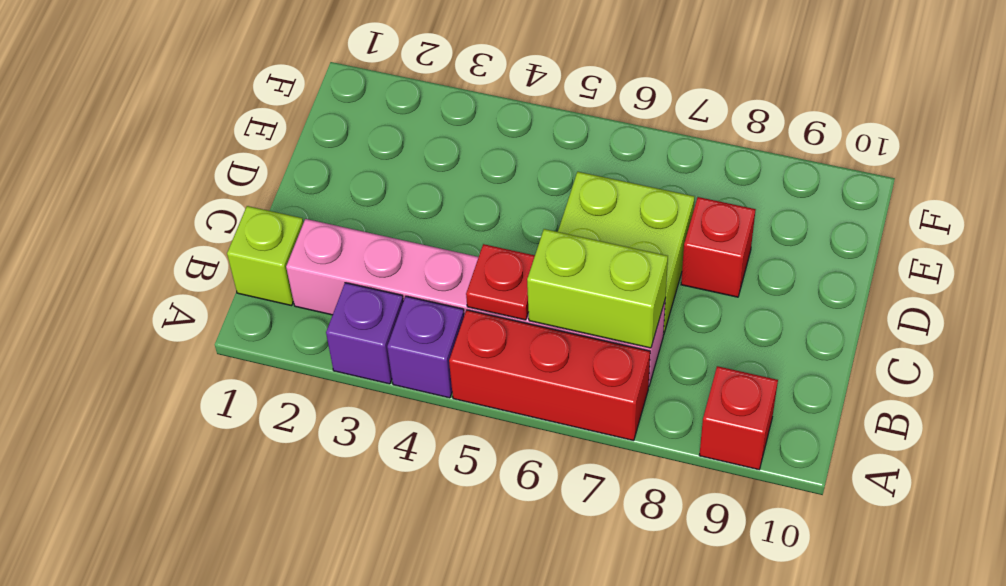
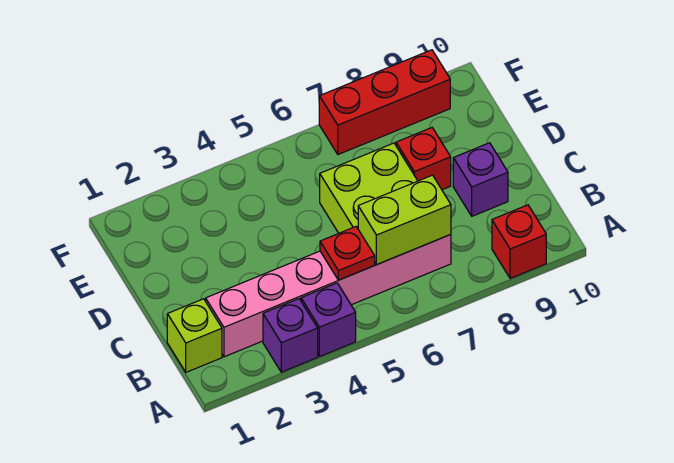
red brick A5:A7 level 1 -> red brick F7:F9 level 1
none -> purple brick C9 level 1

